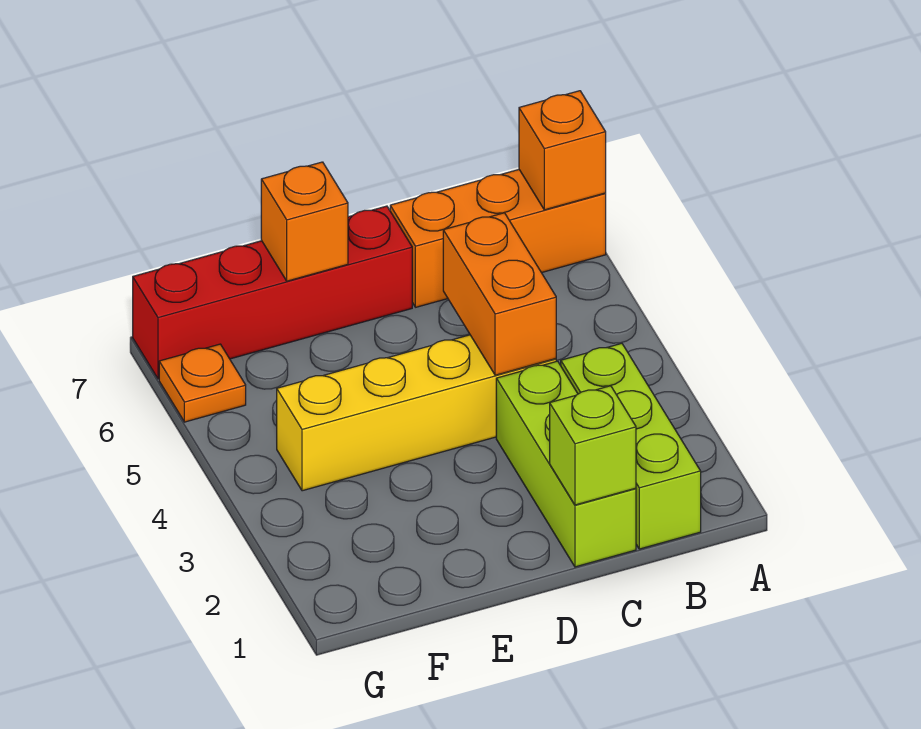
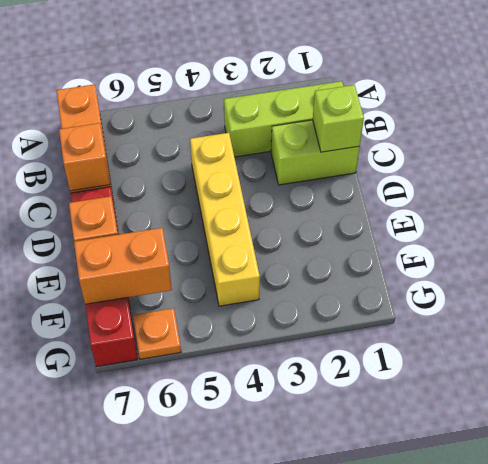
orange brick A7 level 2 -> orange brick C7 level 2
lime brick C1:C3 level 1 -> lime brick C1:C2 level 1
orange brick C4:C5 level 2 -> orange brick F6:F7 level 2

